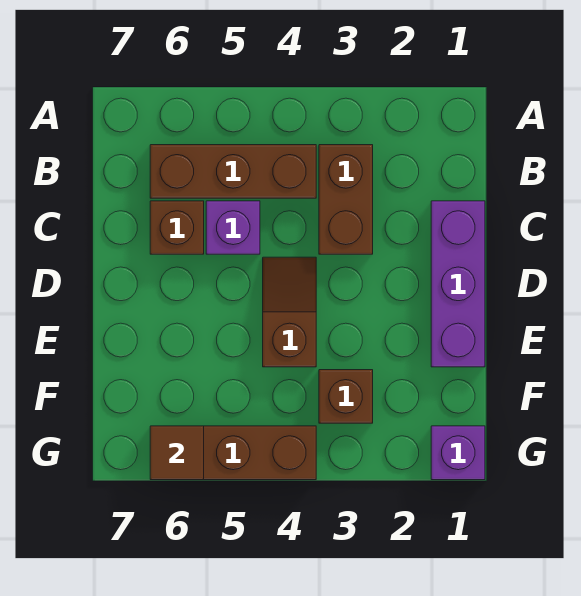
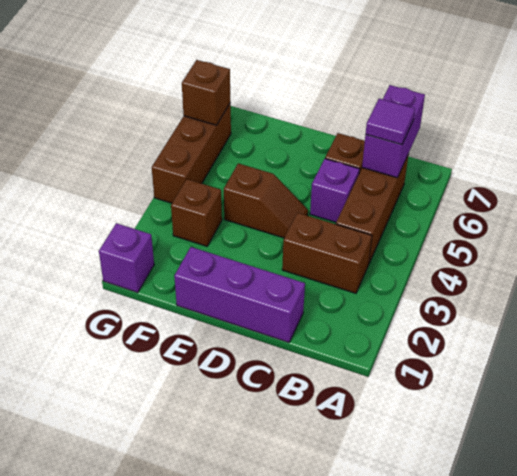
none -> purple brick B6:B7 level 2
none -> purple tile B6 level 3
brown tile G6 level 2 -> brown brick G6 level 2

